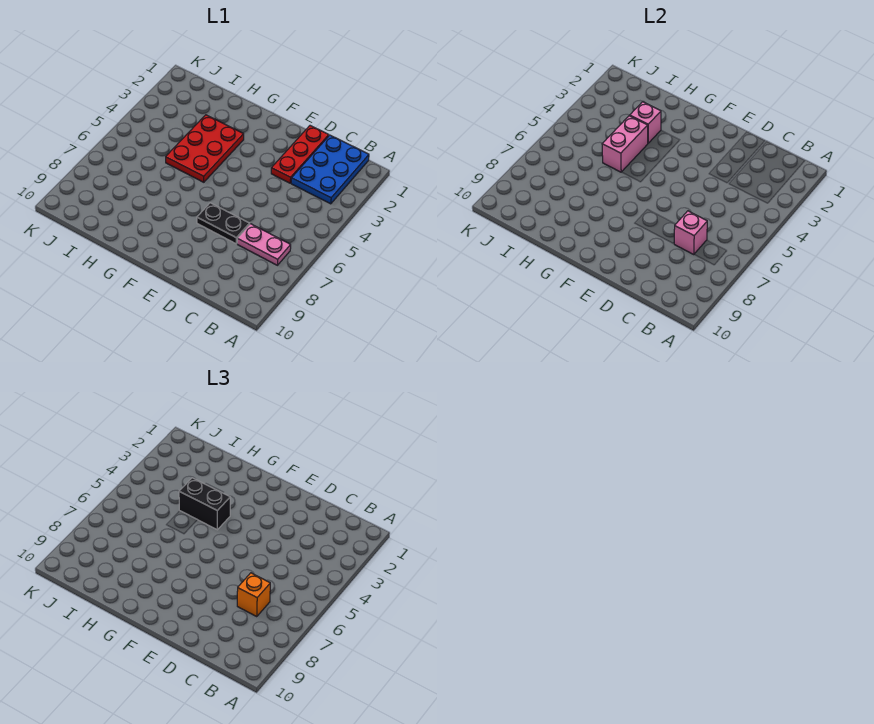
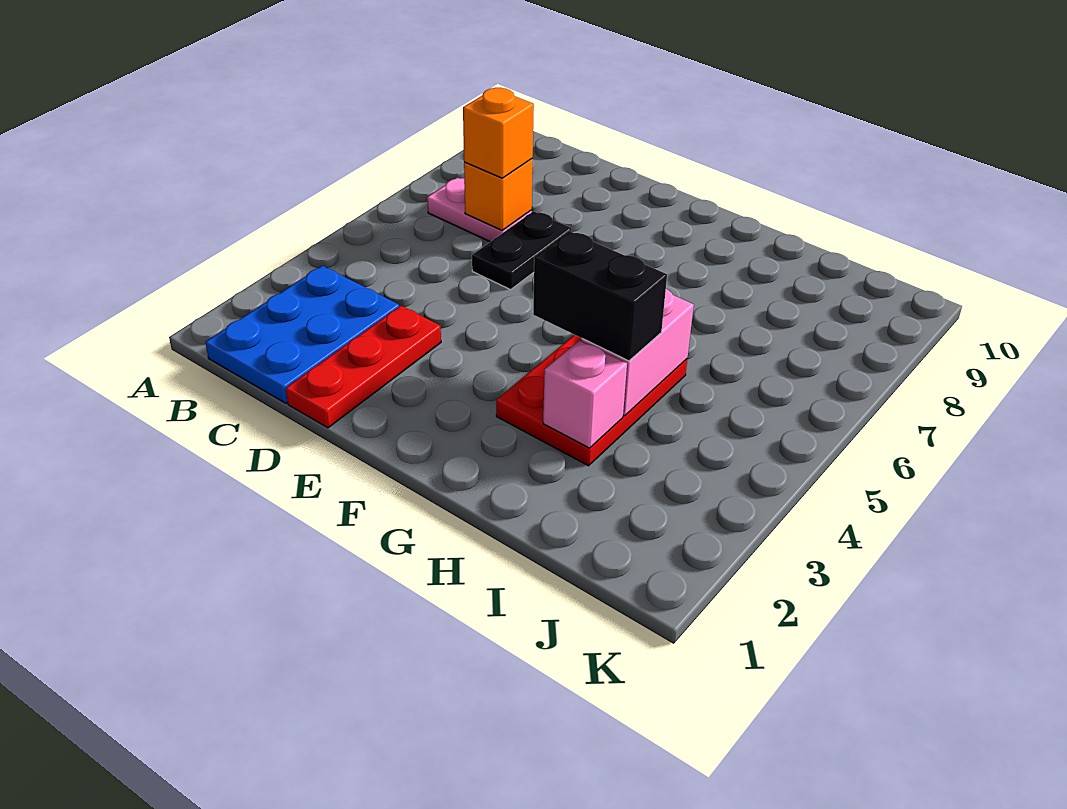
pink brick C7 level 2 -> orange brick C7 level 2
black plate D7:E7 level 1 -> black plate D6:D7 level 1

